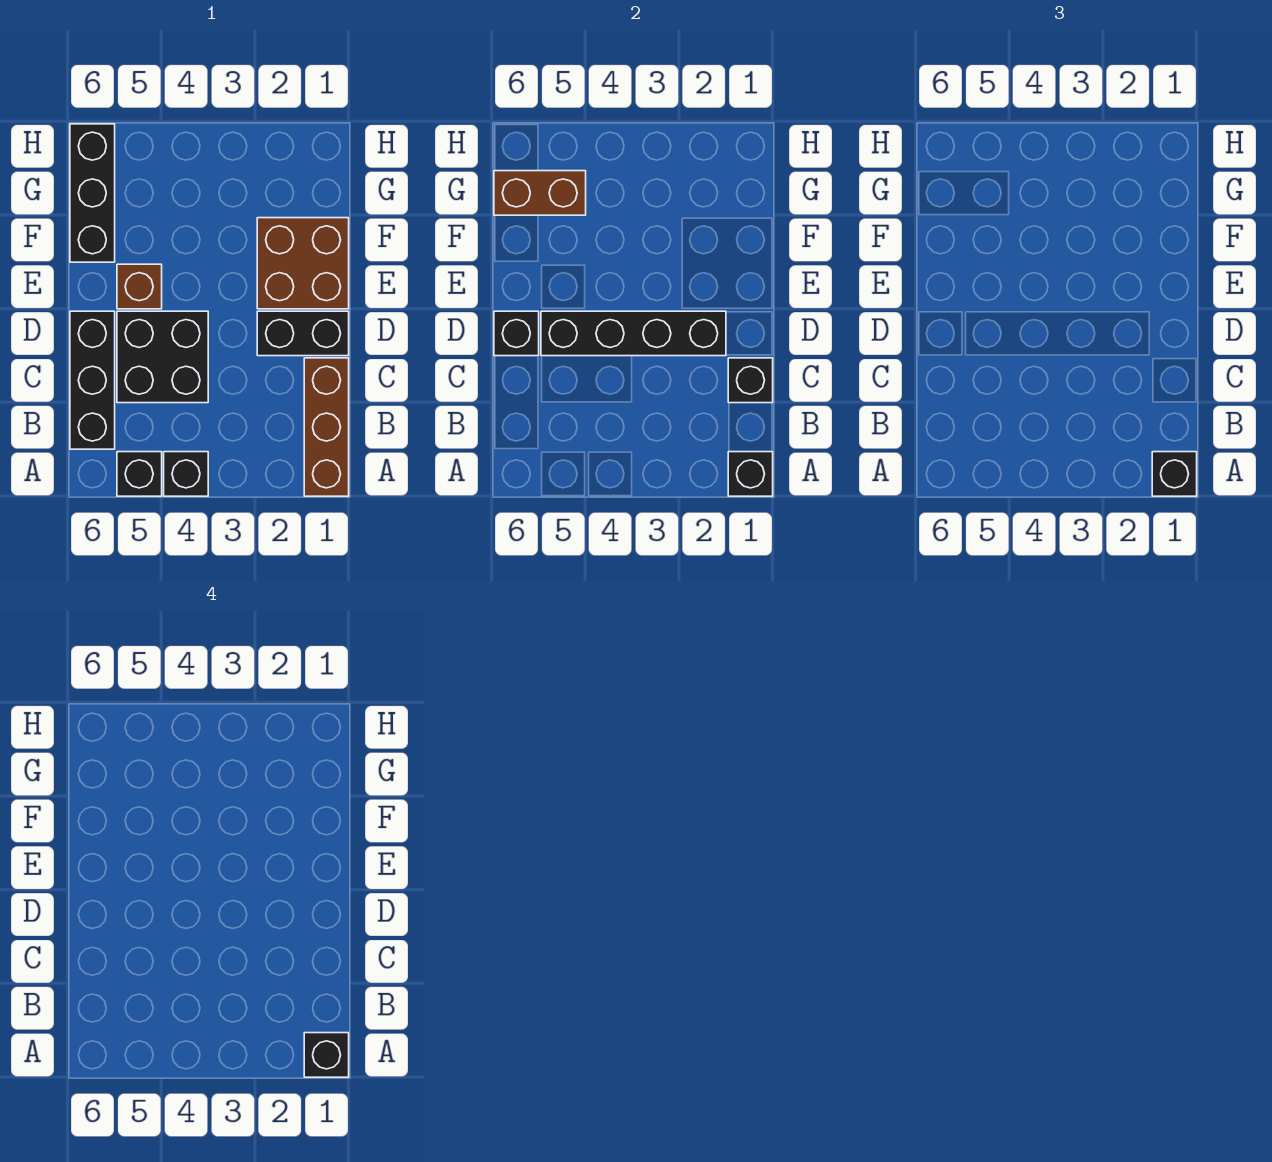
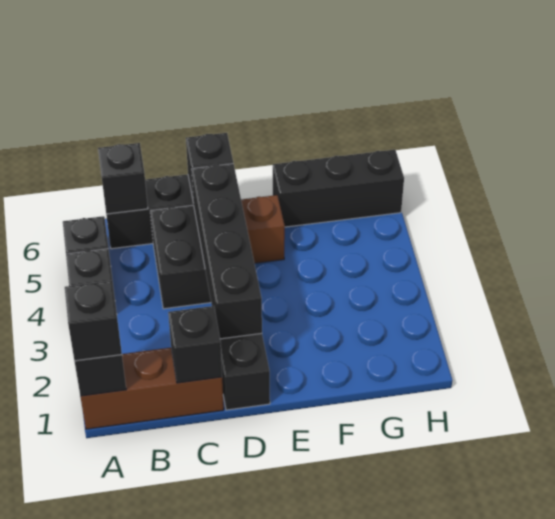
black brick A1 level 4 -> black brick B6 level 2
brown brick E1:F2 level 1 -> none
brown brick G5:G6 level 2 -> none

